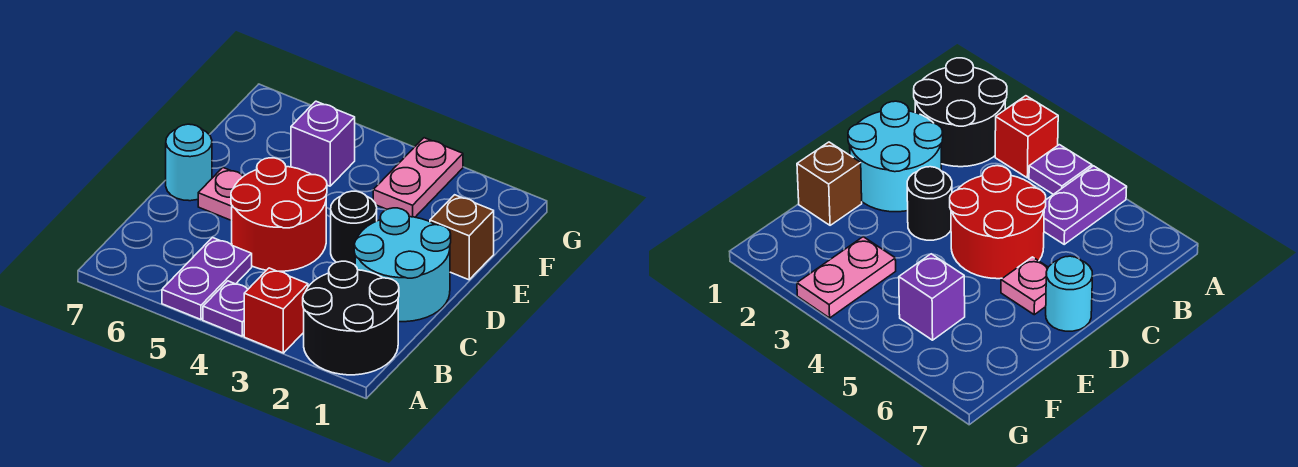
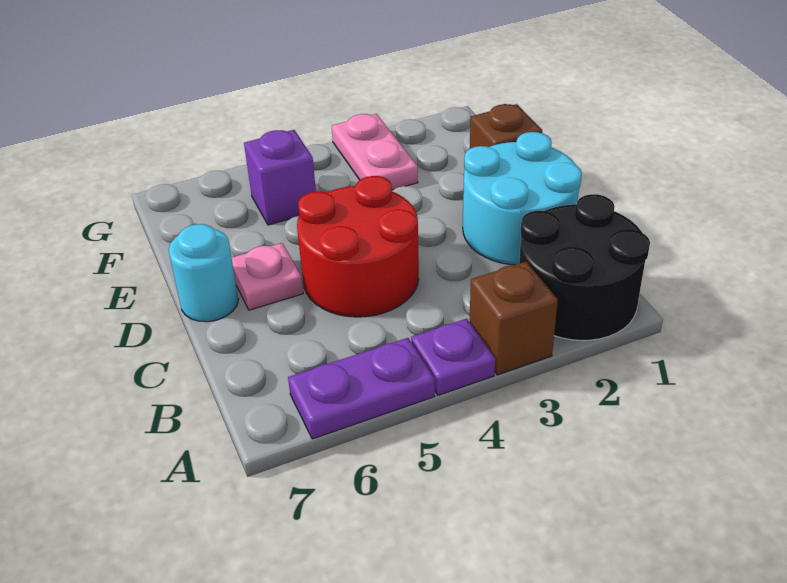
red brick A3 level 1 -> brown brick A3 level 1
purple plate A5:B5 level 1 -> purple plate A5:A6 level 1
black round brick D3 level 1 -> none

